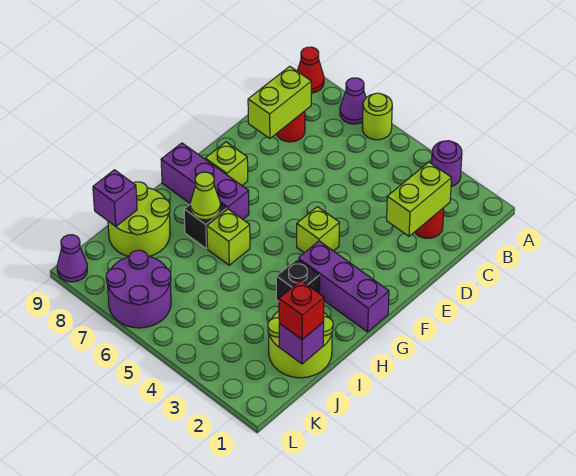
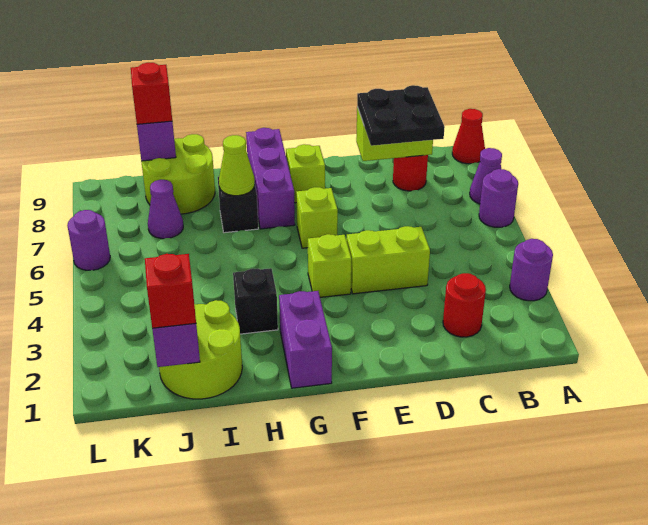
lime round brick A6 level 1 -> purple round brick A6 level 1
lime brick C2:D2 level 2 -> lime brick D4:E4 level 1
none -> black plate C7:D8 level 3
purple brick G1:G3 level 1 -> purple brick G1:G2 level 1
lime brick H6 level 1 -> lime brick F6 level 1
none -> red brick J9 level 3
purple round brick K6:L7 level 1 -> purple round brick L6 level 1
purple cone L9 level 1 -> purple cone J7 level 1

